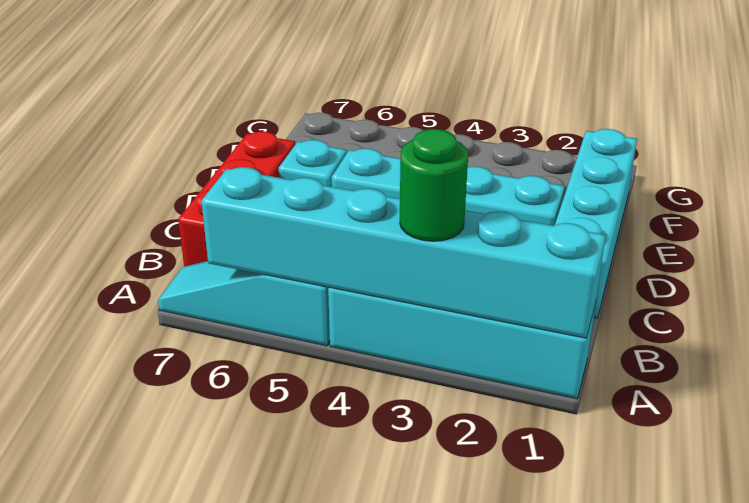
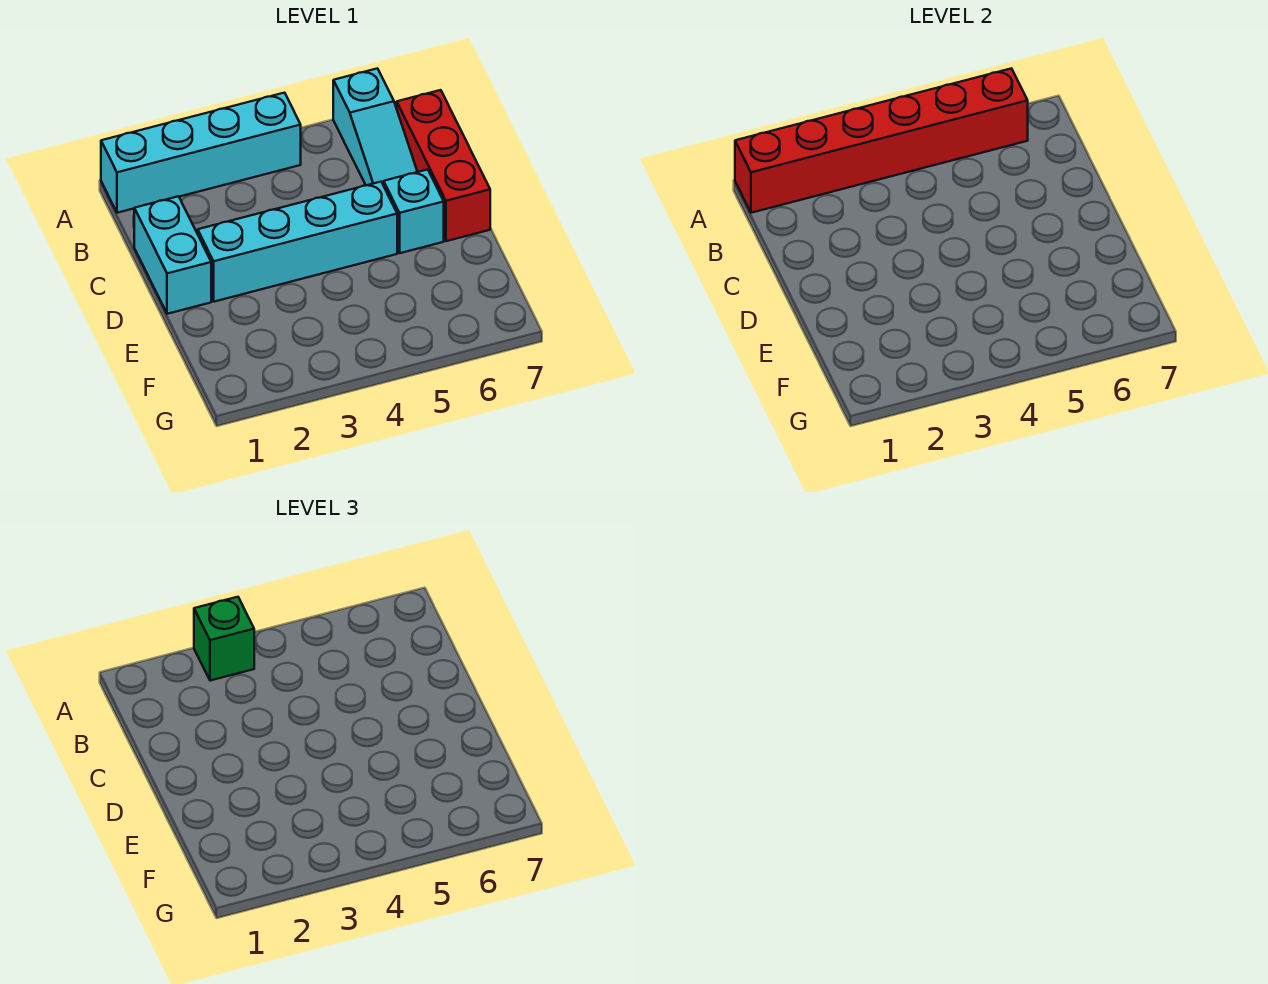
cyan brick A1:A6 level 2 -> red brick A1:A6 level 2
green round brick A3 level 3 -> green brick A3 level 3
cyan slope A5:A7 level 1 top 5 -> cyan slope A6:C6 level 1 top A
cyan brick C1:F1 level 1 -> cyan brick C1:D1 level 1

